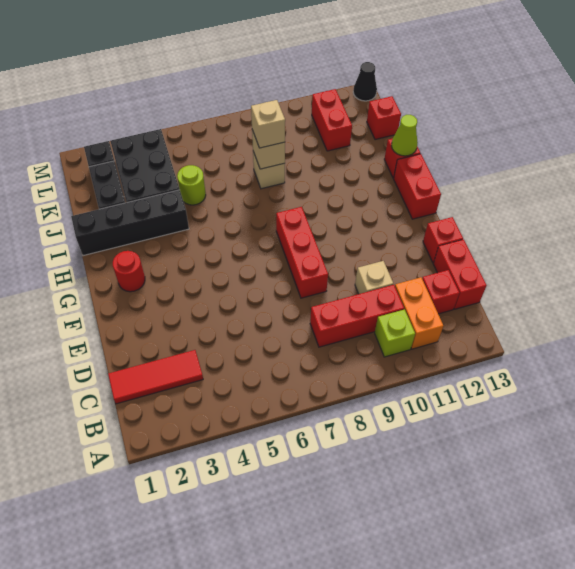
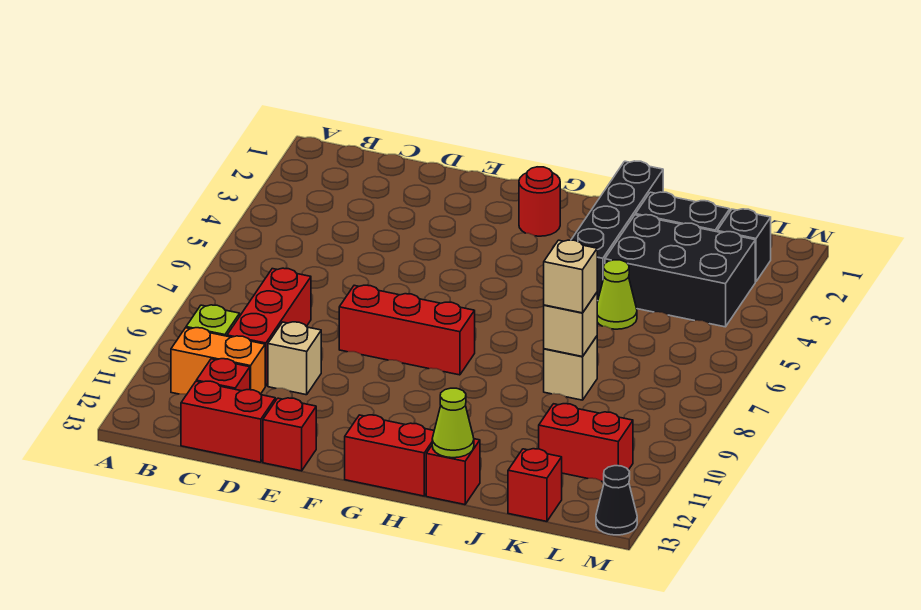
red tile C1:C3 level 1 -> none
lime round brick J5 level 1 -> lime cone J5 level 1

